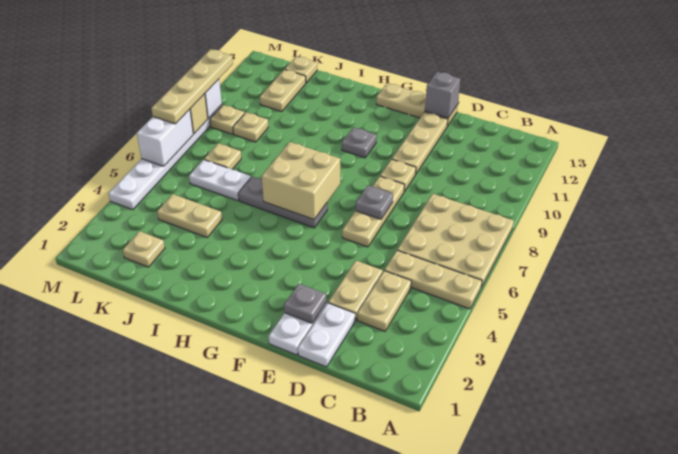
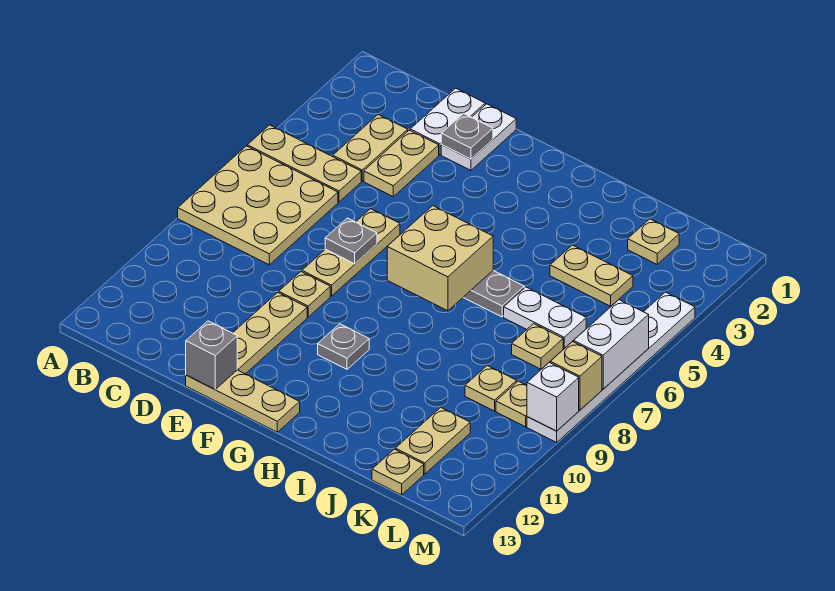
tan plate M7:M10 level 3 -> none

